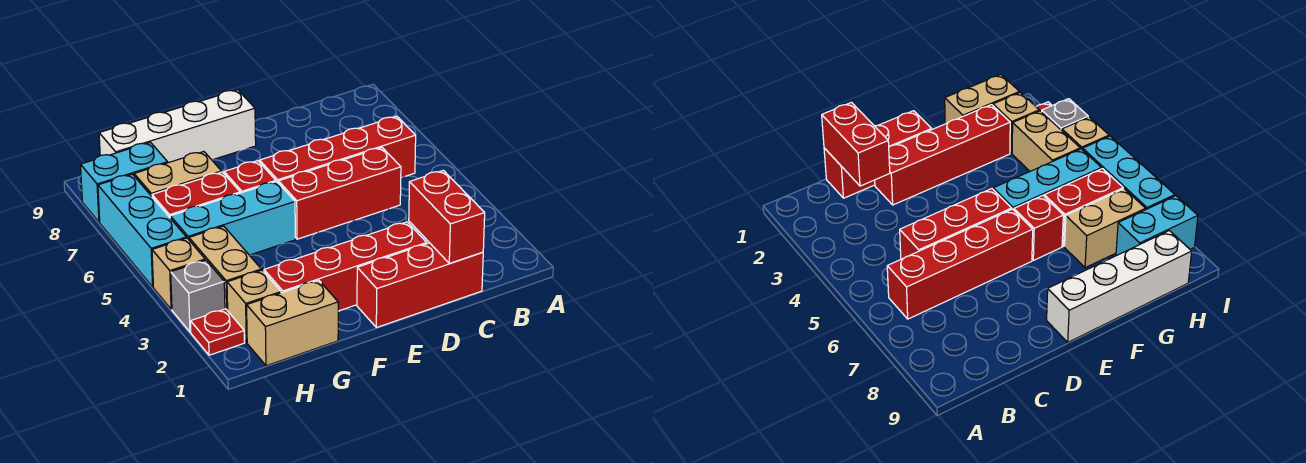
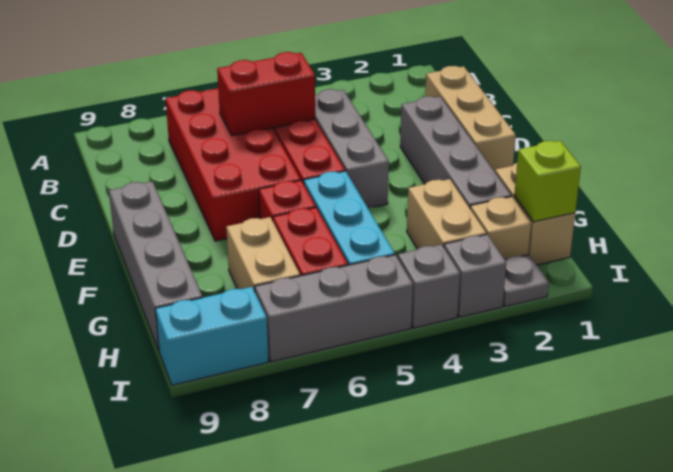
red brick B6:E6 level 1 -> red brick B6:E7 level 1
red brick C1:E1 level 1 -> tan brick C1:E1 level 1
red brick C1:C2 level 2 -> red brick C5:C6 level 2
none -> grey brick C4:E4 level 1
red brick D2:G2 level 1 -> grey brick D2:G2 level 1
white brick E9:H9 level 1 -> grey brick E9:H9 level 1
none -> lime brick H1 level 2
tan brick H3:H4 level 1 -> tan brick G3:H3 level 1
cyan brick H8:I8 level 1 -> cyan brick I8:I9 level 1
red plate I2 level 1 -> grey plate I2 level 1
tan brick I4 level 1 -> grey brick I4 level 1
cyan brick I5:I7 level 1 -> grey brick I5:I7 level 1

